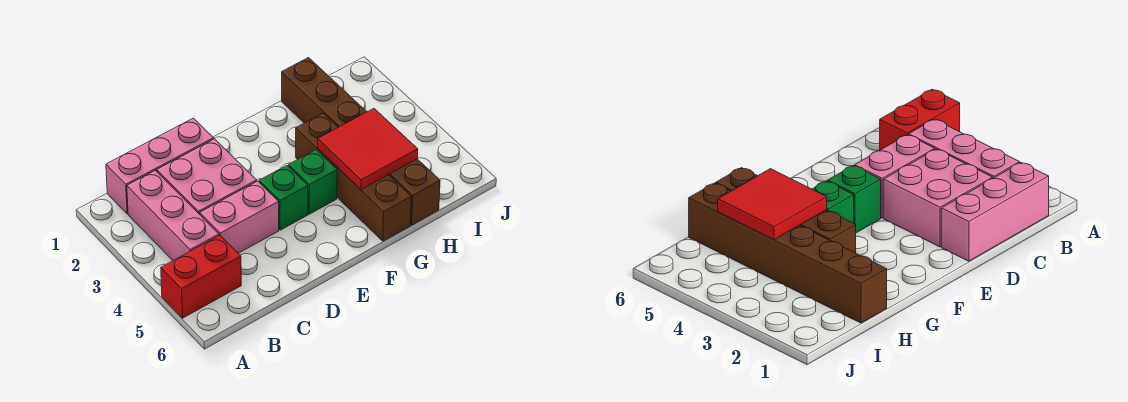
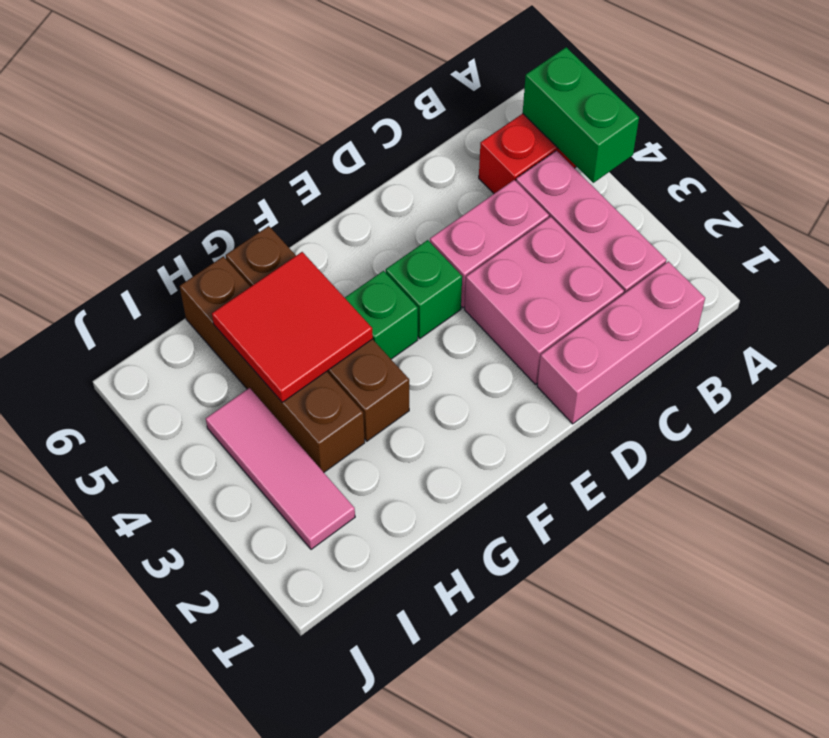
none -> green brick A4:A5 level 2
brown brick H1:H6 level 1 -> brown brick H3:H6 level 1
none -> pink tile I2:I4 level 1

